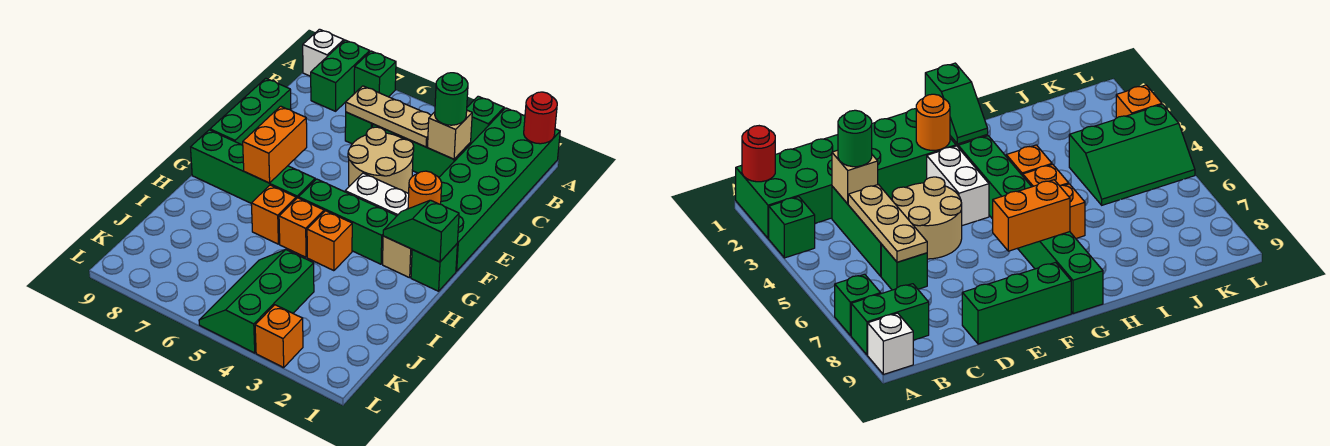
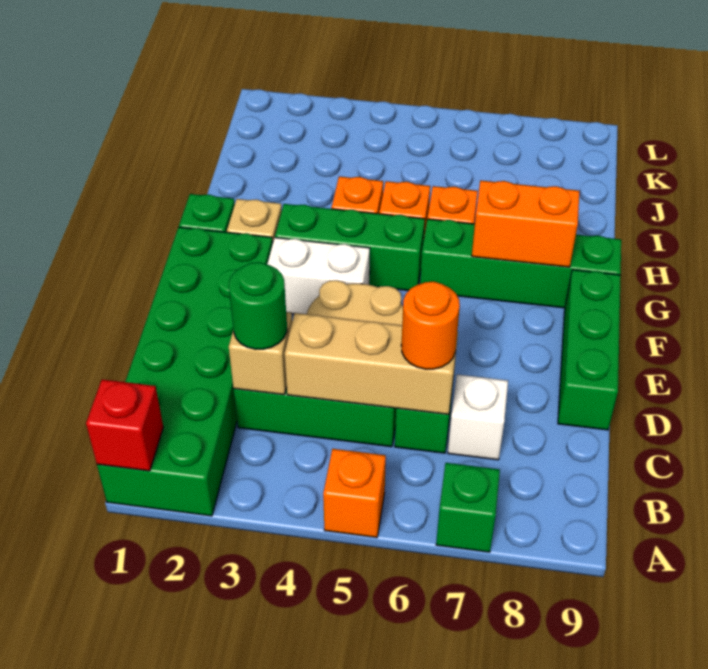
red round brick A1 level 2 -> red brick A1 level 2
green brick A3 level 1 -> none
green brick A8:B8 level 1 -> none
white brick A9 level 1 -> white brick C7 level 1
tan plate C4:C6 level 2 -> tan brick C4:C6 level 2
orange round brick F2 level 2 -> orange round brick C6 level 3
orange brick F7:G7 level 2 -> orange brick G7:G8 level 2
green slope G1:G2 level 2 top 1 -> none
green slope J4:L5 level 1 top 4 -> none
orange brick L3 level 1 -> orange brick A5 level 1

